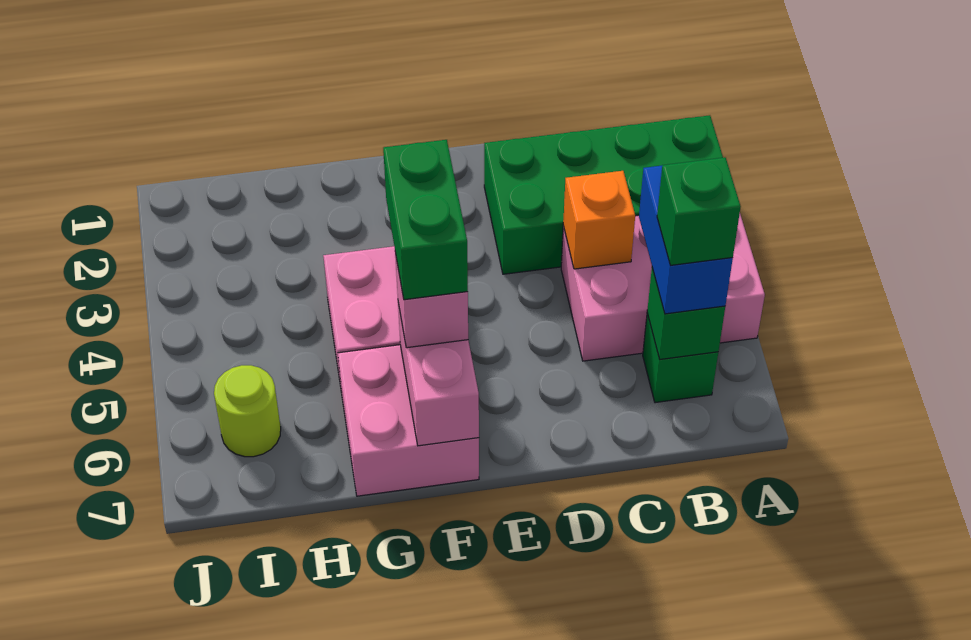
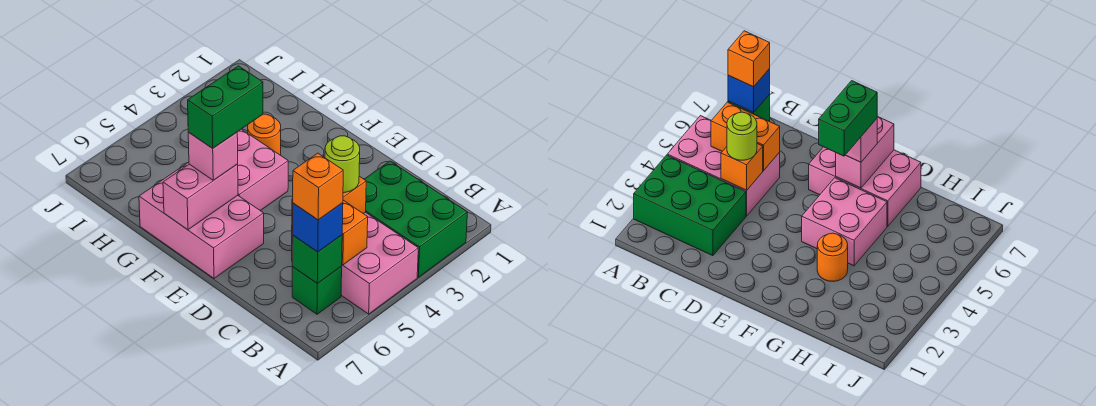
green brick A2:D3 level 1 -> green brick A2:C3 level 1
none -> orange brick B5:C5 level 2
blue brick B5:B6 level 3 -> blue brick B6 level 3
green brick B6 level 4 -> orange brick B6 level 4
pink brick F6:G7 level 1 -> pink brick E6:G7 level 1
none -> orange round brick G3 level 1
lime round brick I6 level 1 -> lime round brick C4 level 3

